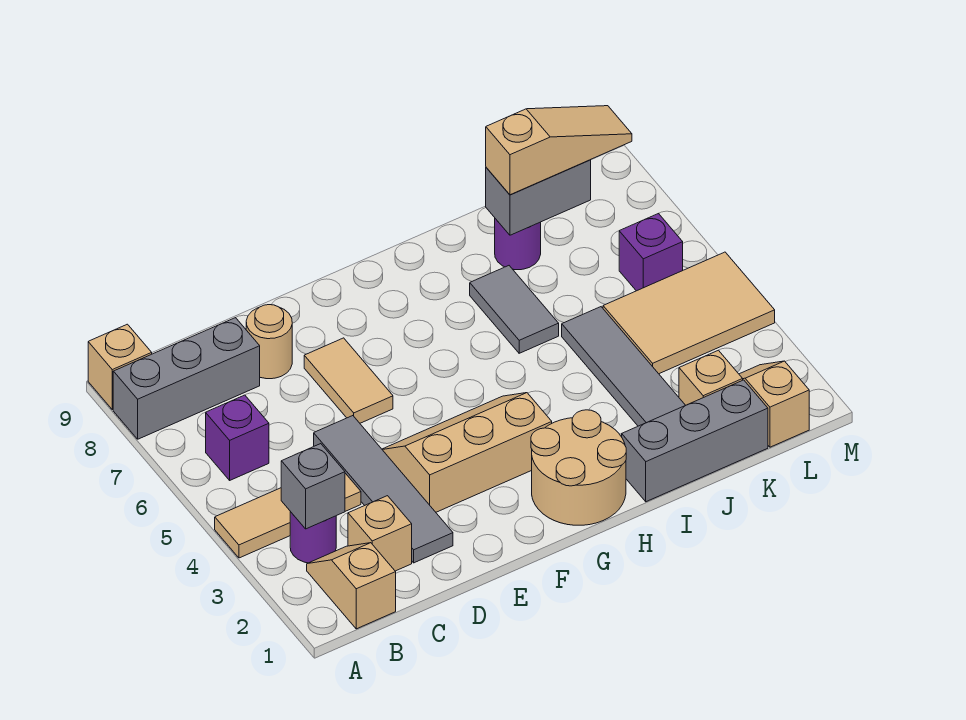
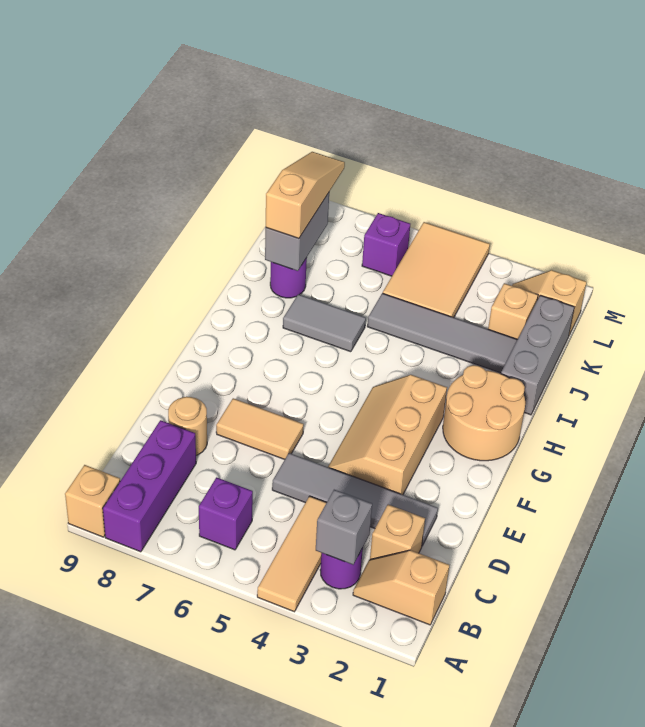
grey brick A8:C8 level 1 -> purple brick A8:C8 level 1

